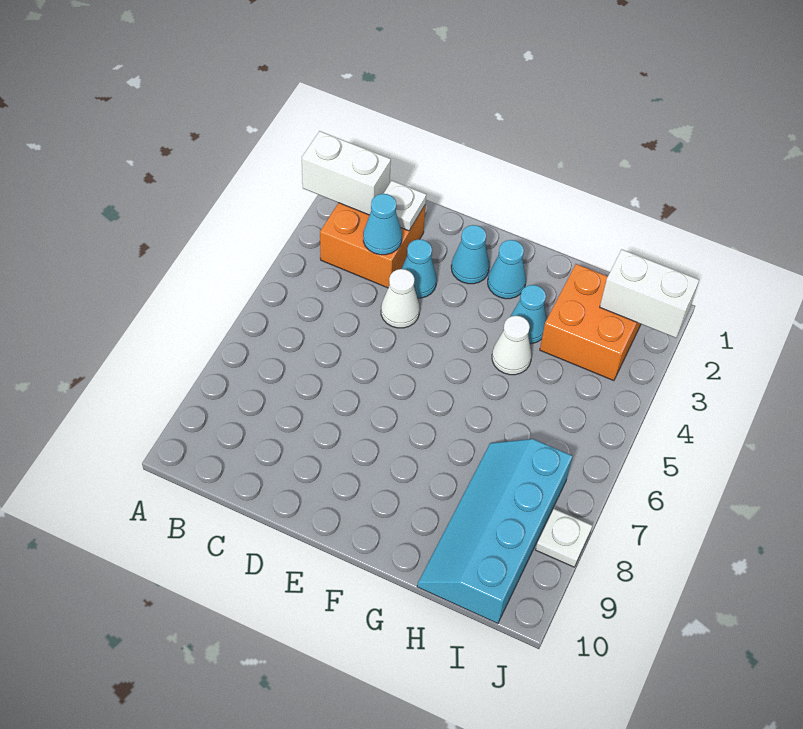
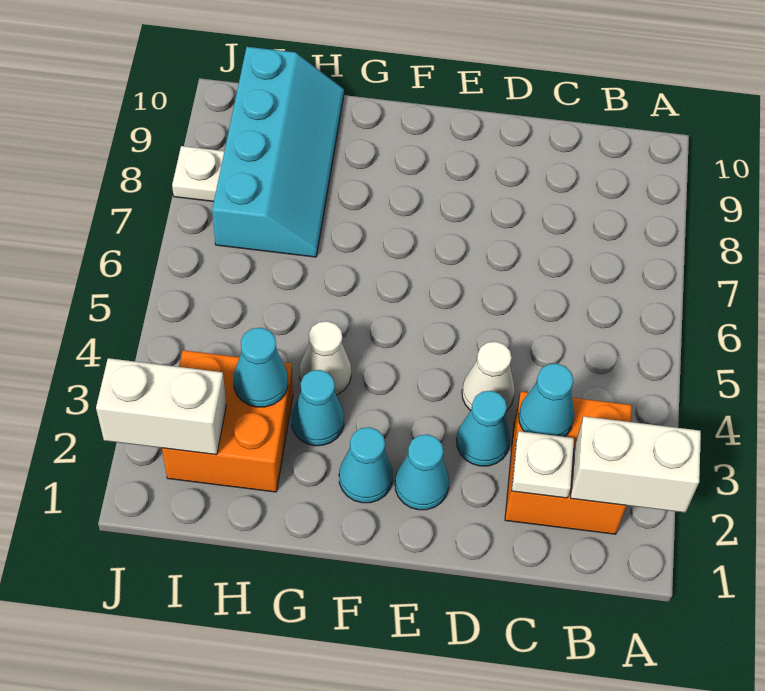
none -> cyan cone H3 level 2

